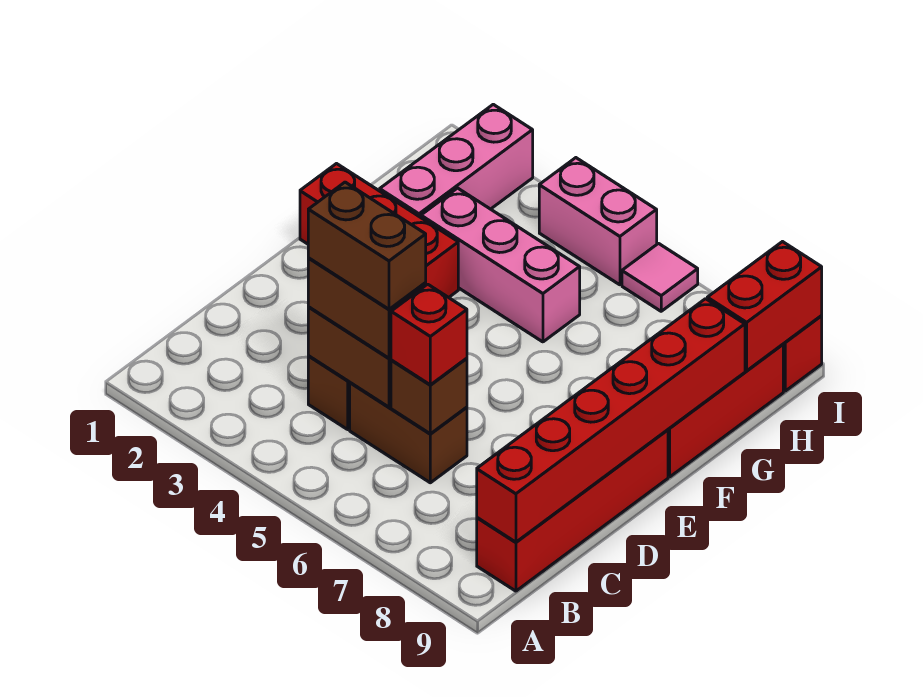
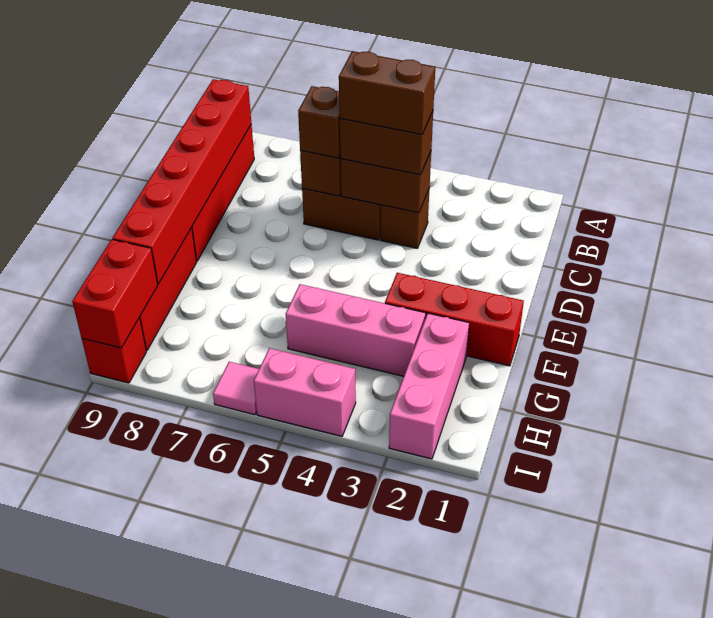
red brick C6 level 3 -> brown brick C6 level 3

